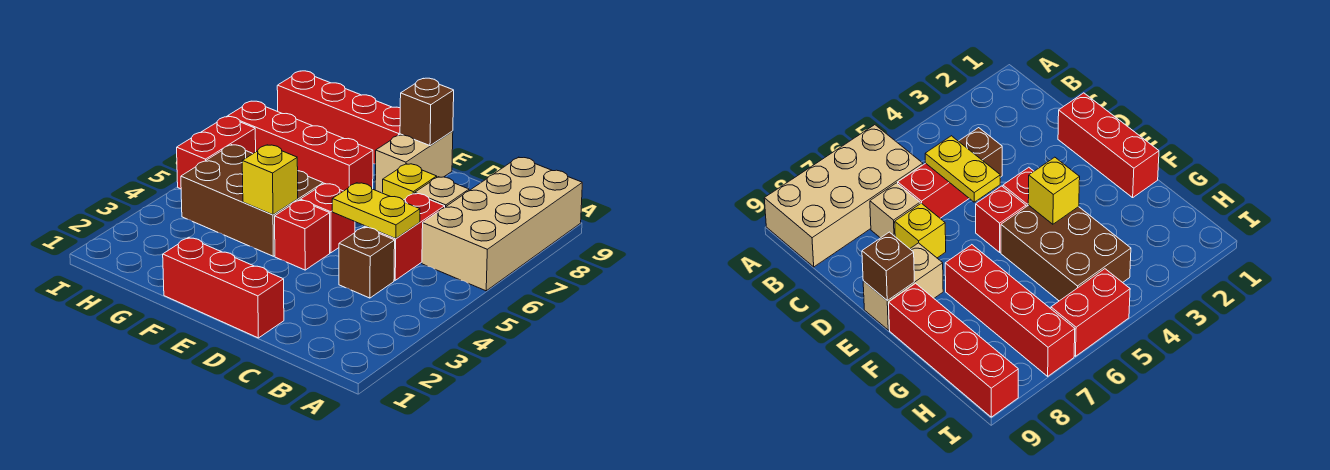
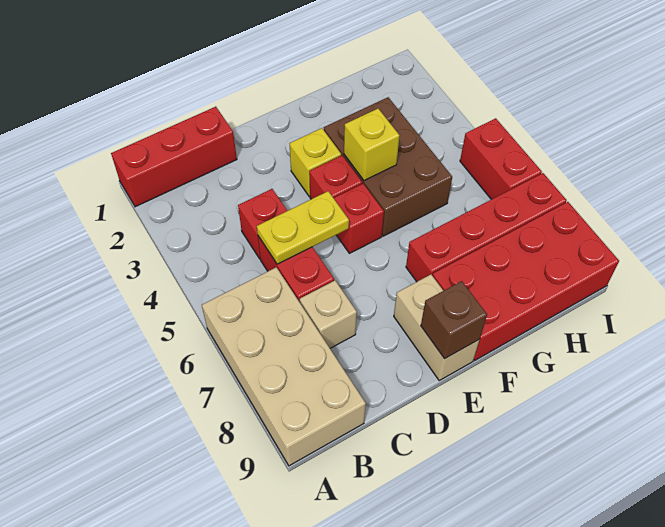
brown brick C4 level 1 -> red brick C4 level 1
red brick D1:F1 level 1 -> red brick A1:C1 level 1
yellow brick D7 level 1 -> yellow brick E3 level 1
brown brick F4:H5 level 1 -> brown brick F3:G5 level 1
red brick F9:I9 level 1 -> red brick F8:I9 level 1

